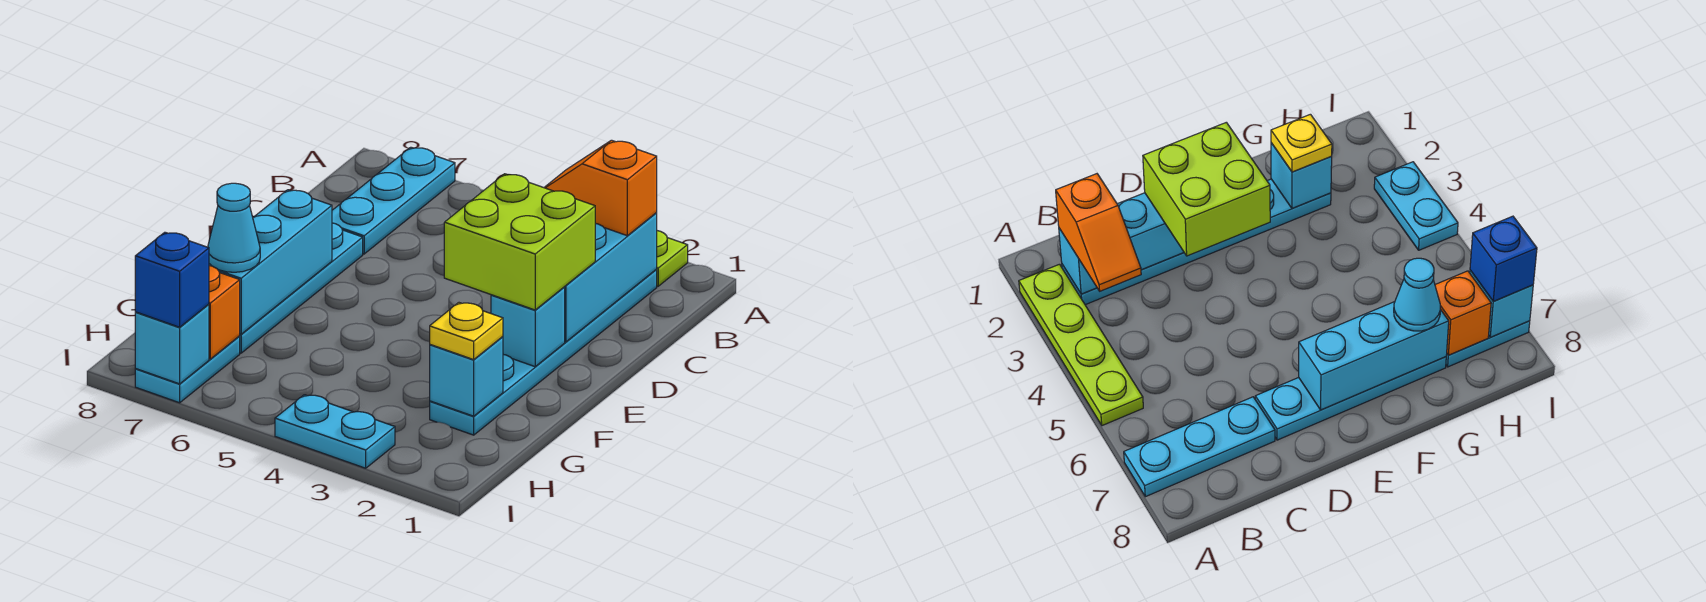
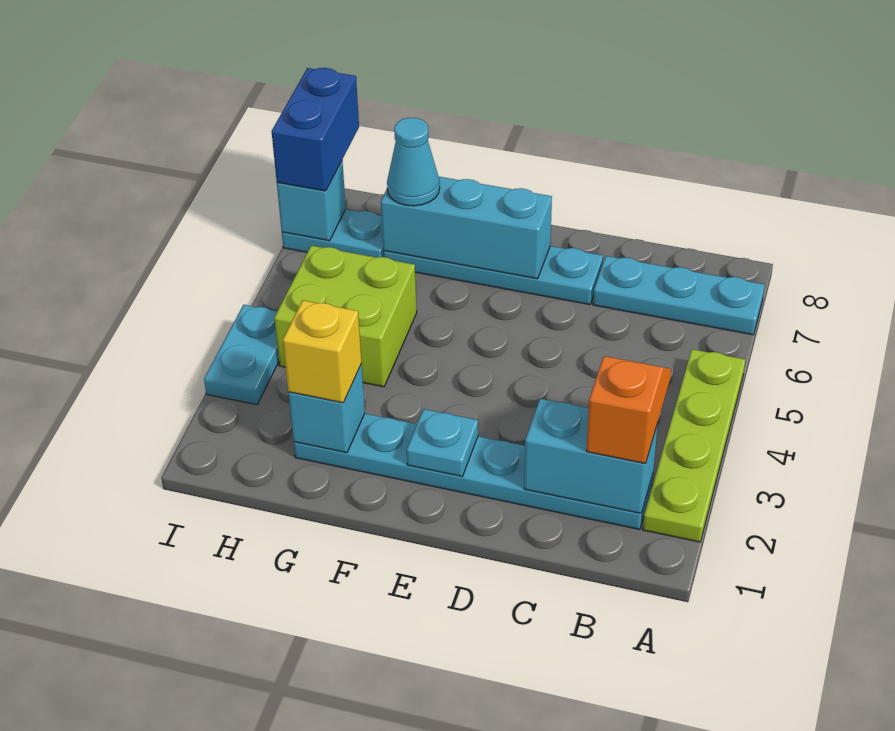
cyan brick B2:D2 level 2 -> cyan brick B2:C2 level 2
lime brick D2:E3 level 3 -> lime brick G4:H5 level 1
cyan brick E2 level 2 -> cyan plate E2 level 2
yellow plate G2 level 3 -> yellow brick G2 level 3
orange brick H7 level 2 -> none
blue brick I7 level 3 -> blue brick I7:I8 level 3

